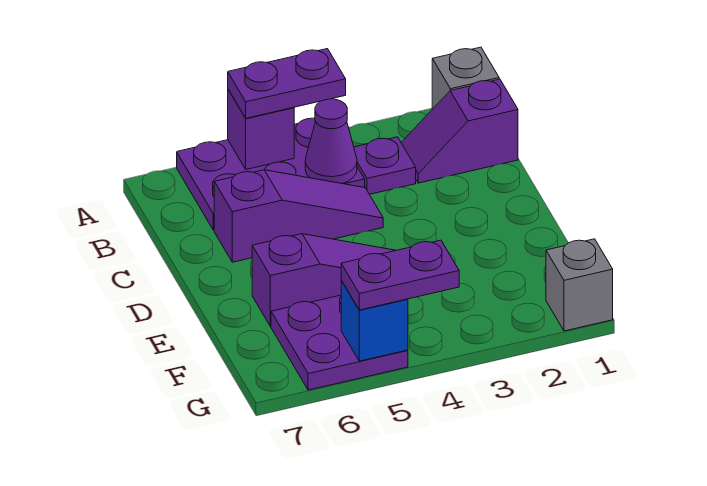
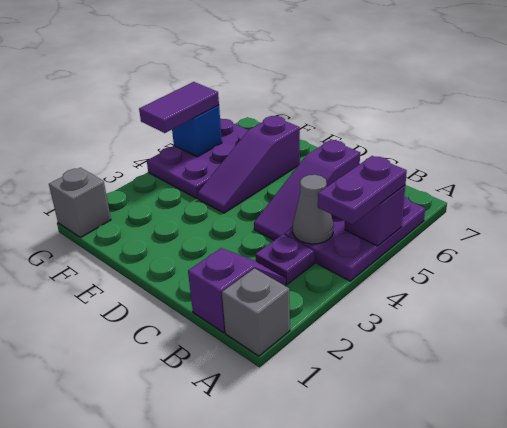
purple cone B4 level 2 -> grey cone B4 level 2
purple plate F5:G6 level 1 -> purple plate F4:G6 level 1
purple plate G4:G5 level 3 -> purple tile G4:G5 level 3

